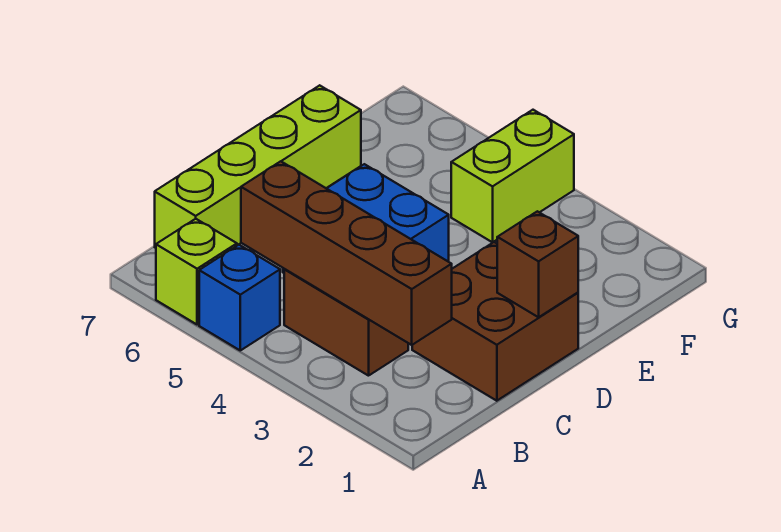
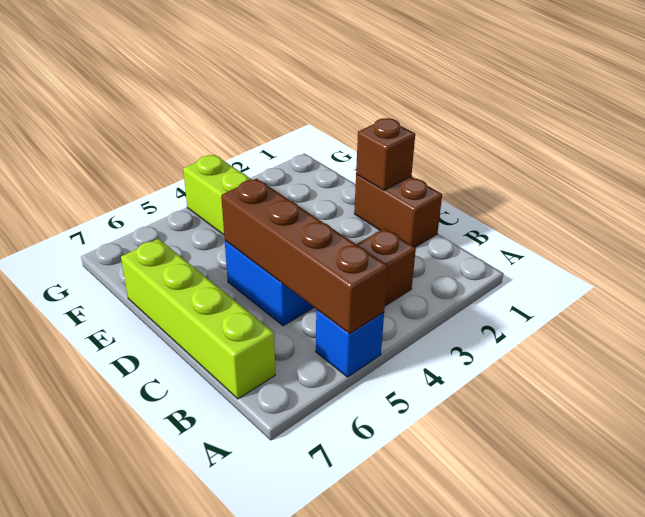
lime brick A6 level 1 -> none
brown brick B2:B5 level 2 -> brown brick A5:D5 level 2
brown brick C1:D2 level 1 -> brown brick C1:D1 level 1

